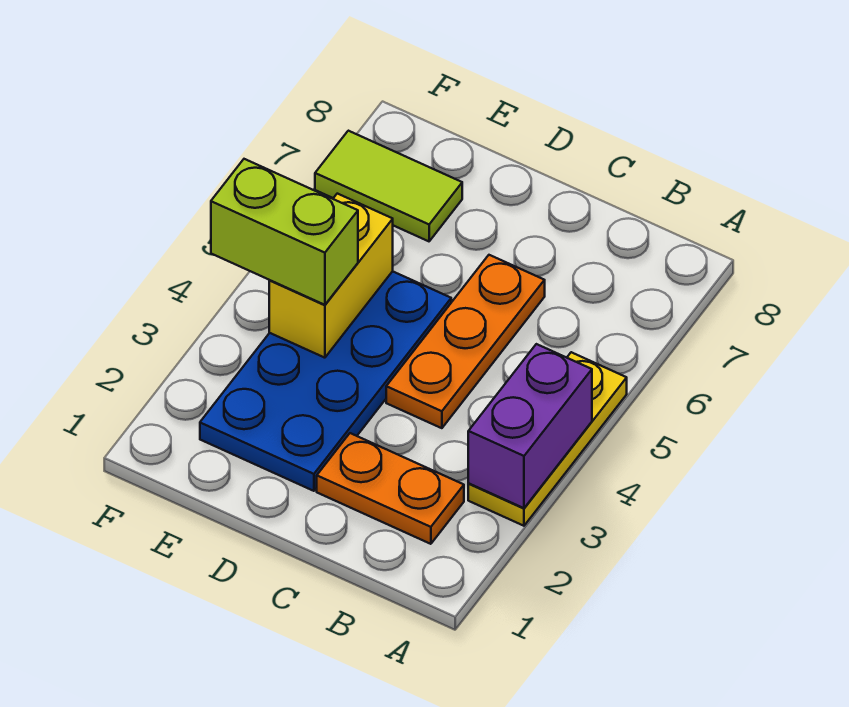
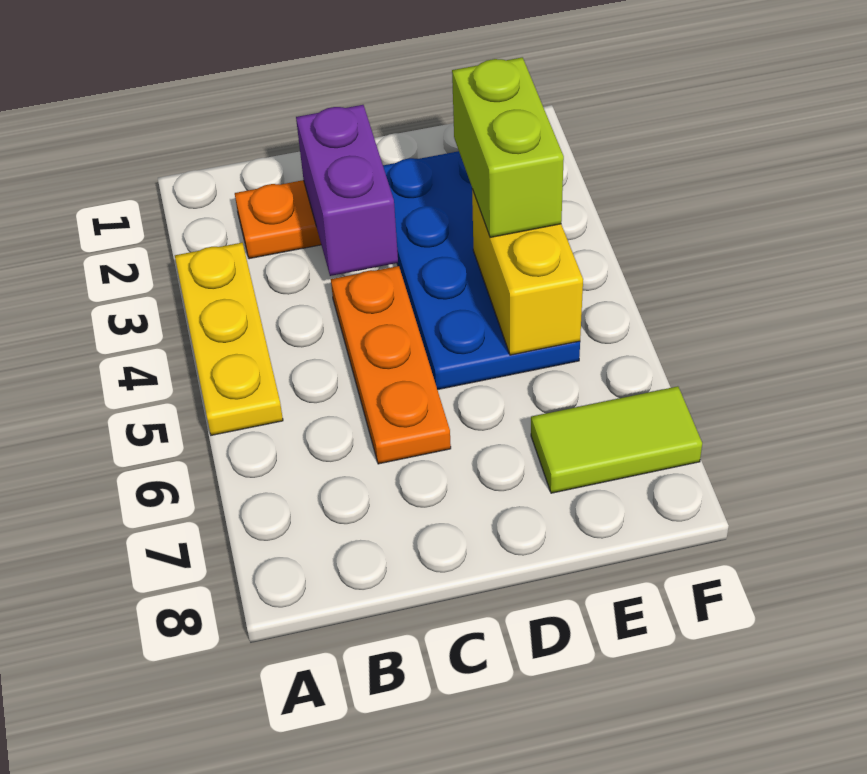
purple brick A3:A4 level 2 -> purple brick C2:C3 level 2
lime brick E4:F4 level 3 -> lime brick E3:E4 level 3

